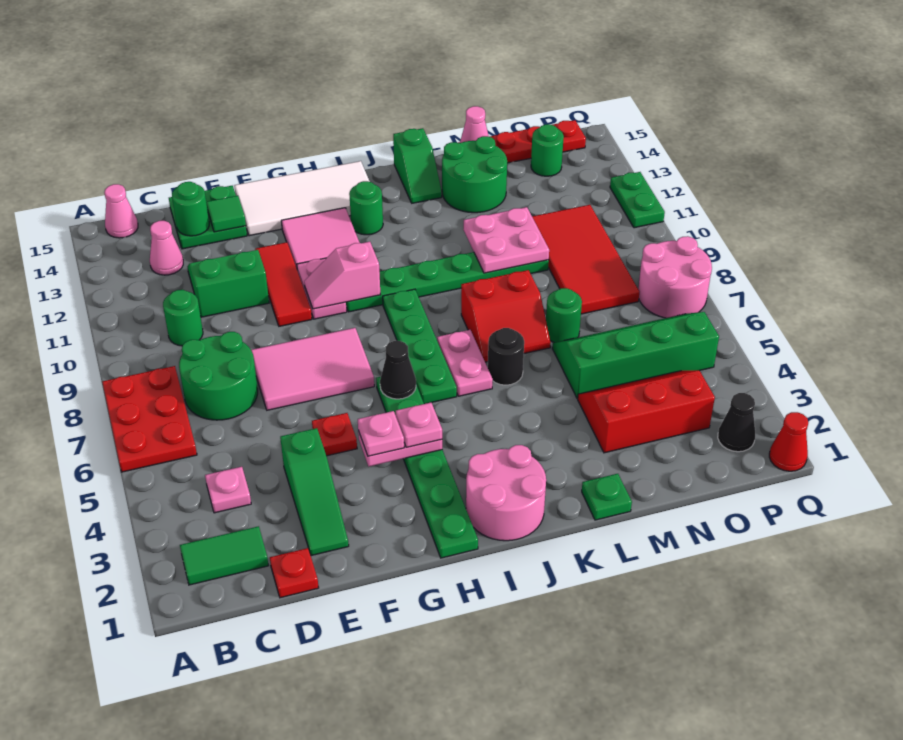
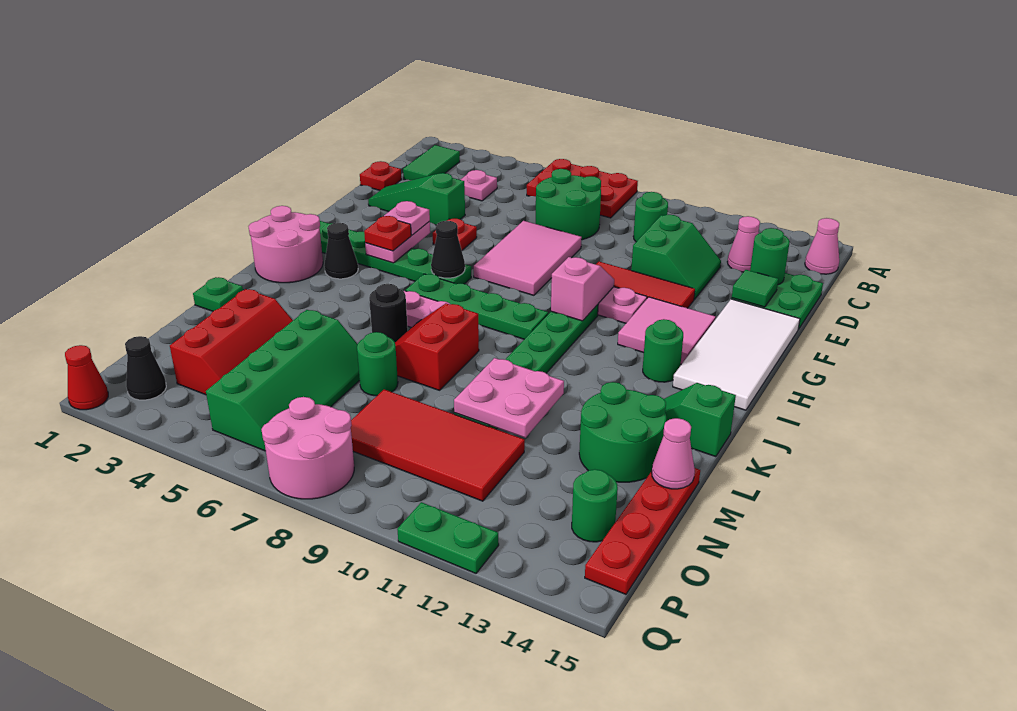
pink plate H4 level 3 -> red plate H4 level 3
none -> black cone I3 level 1

